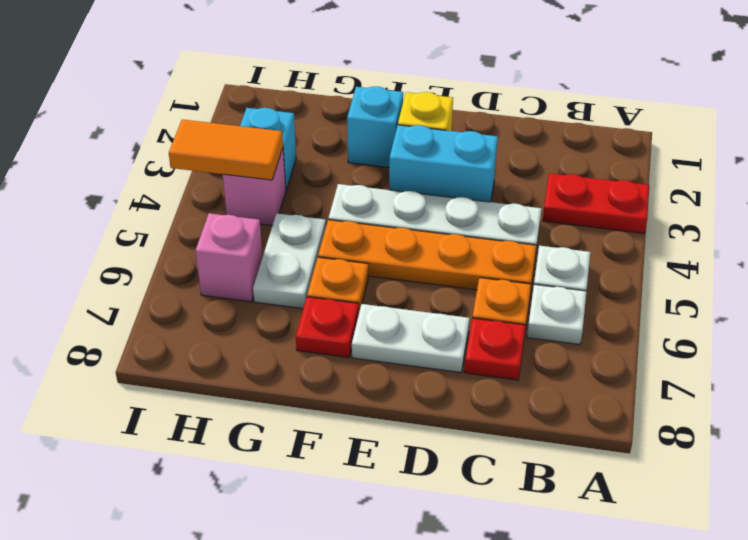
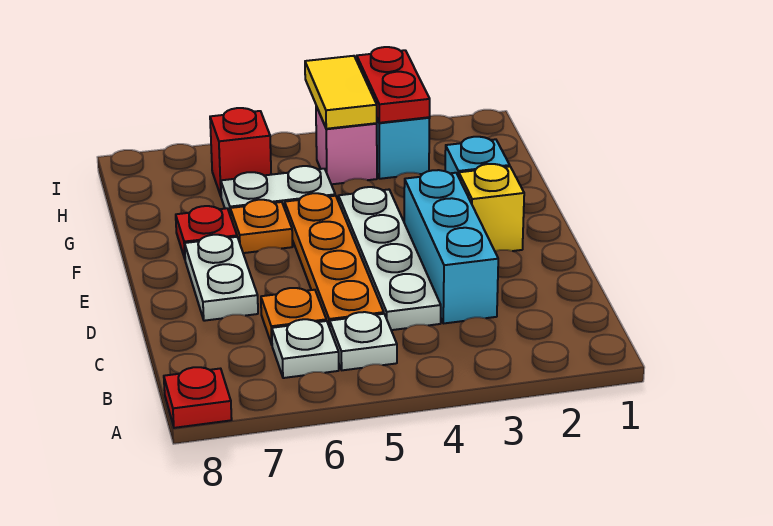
red plate A3:B3 level 1 -> red plate H3:I3 level 2
red plate C7 level 1 -> red plate A8 level 1
cyan brick D3:E3 level 1 -> cyan brick C3:E3 level 1
orange tile H4:I4 level 2 -> yellow tile H4:I4 level 2
pink brick H6 level 1 -> red brick H6 level 1

